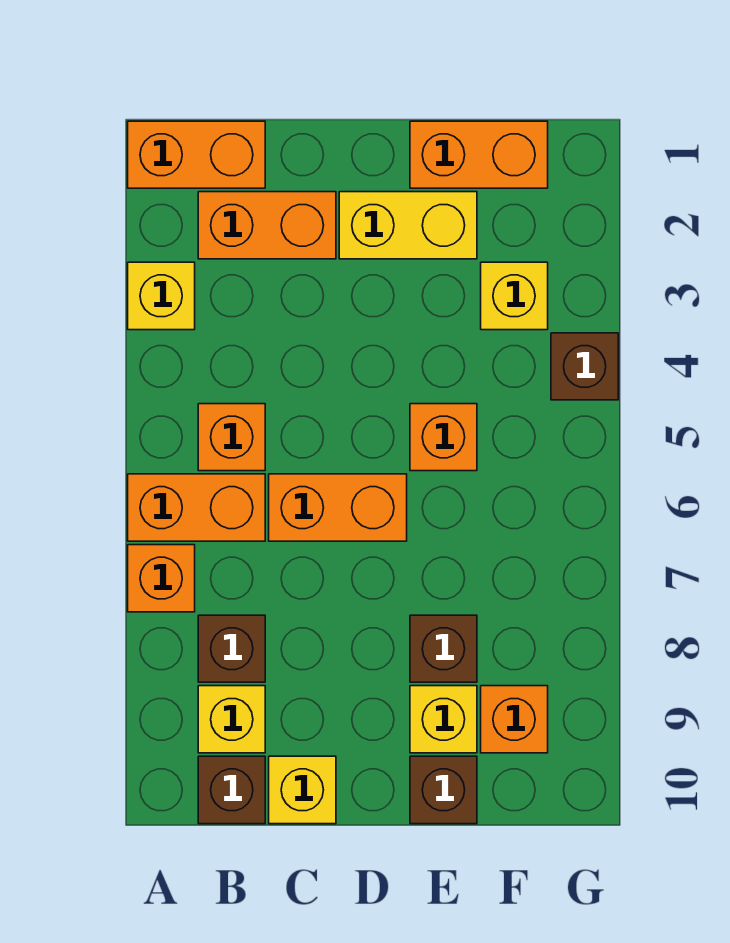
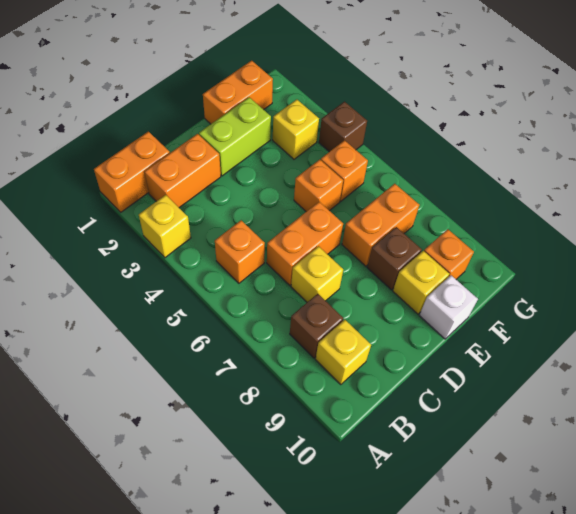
orange brick A6:B6 level 1 -> orange brick E7:F7 level 1
orange brick A7 level 1 -> orange brick F5 level 1
brown brick B10 level 1 -> none
yellow brick C10 level 1 -> yellow brick C7 level 1
yellow brick D2:E2 level 1 -> lime brick D2:E2 level 1
brown brick E10 level 1 -> white brick E10 level 1

